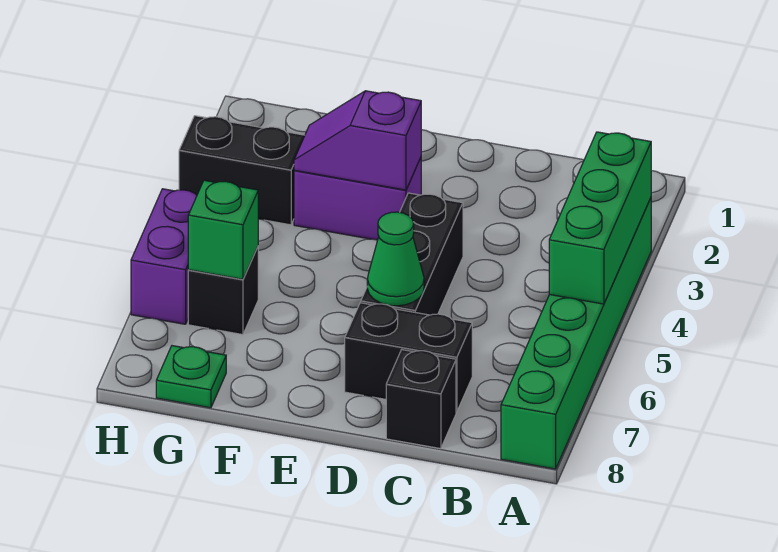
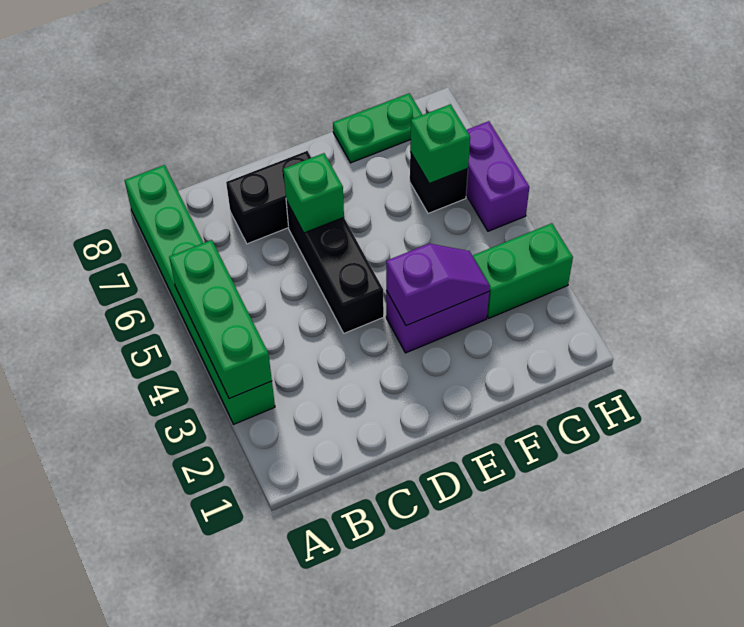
black brick C8 level 1 -> none
green cone D6 level 2 -> green brick D6 level 2
black brick G3:H3 level 1 -> green brick G3:H3 level 1
green plate G8 level 1 -> green plate F8:G8 level 1

